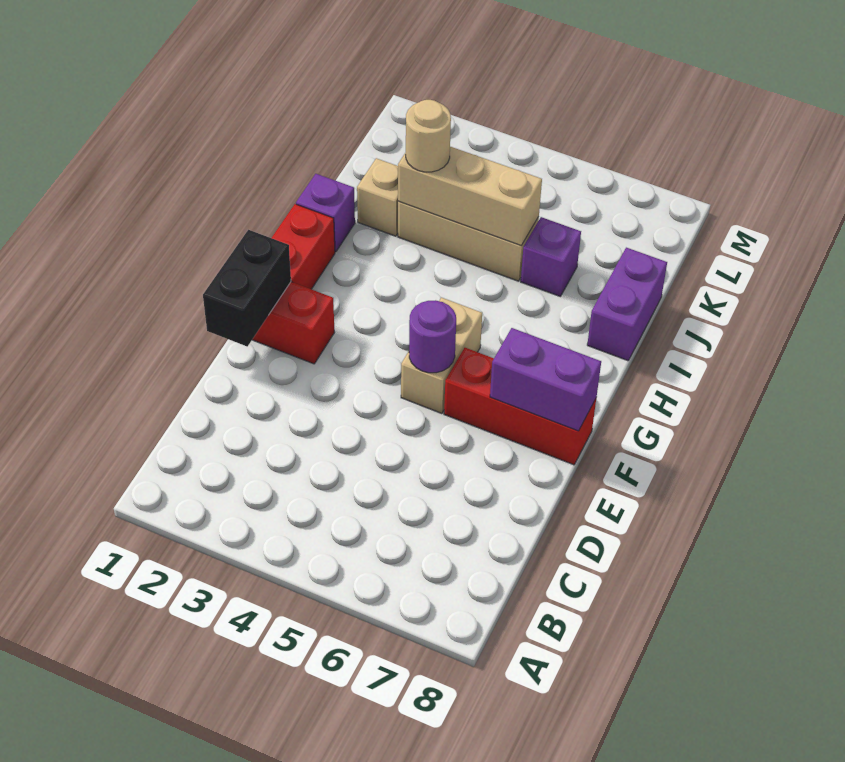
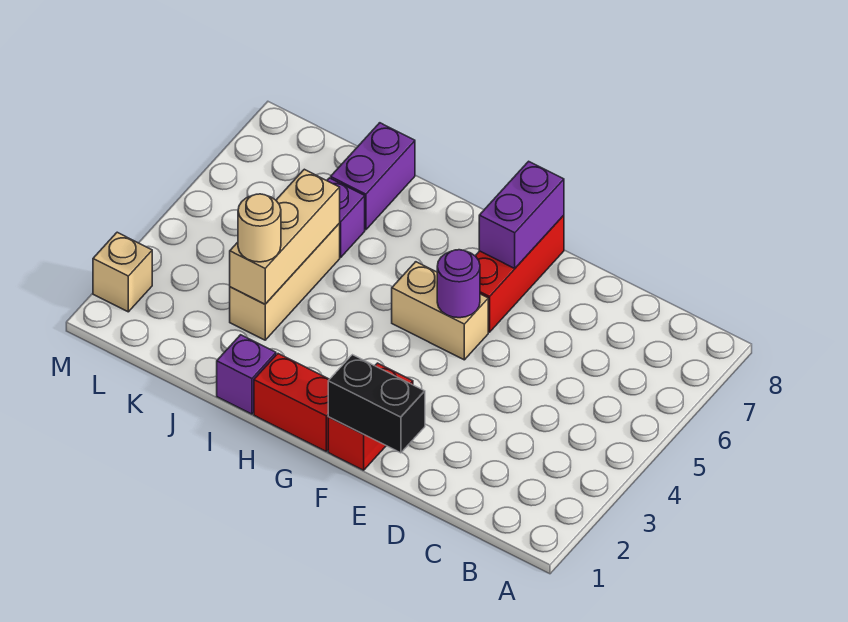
purple brick I8:J8 level 1 -> purple brick J7:J8 level 1
tan brick J2 level 1 -> tan brick M2 level 1

